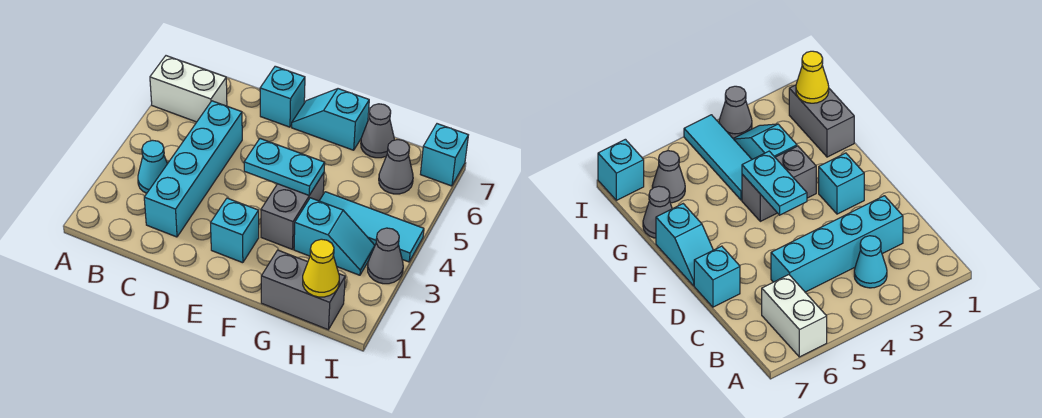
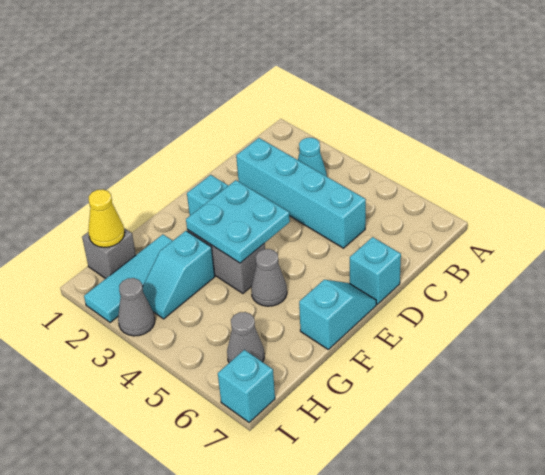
white brick A6:B6 level 1 -> none
cyan plate E4:F4 level 2 -> cyan plate E3:F4 level 2
grey brick G1:H1 level 1 -> grey brick H1 level 1
cyan tile G4:I4 level 1 -> cyan tile G2:I2 level 1
grey cone G7 level 1 -> grey cone F5 level 1

